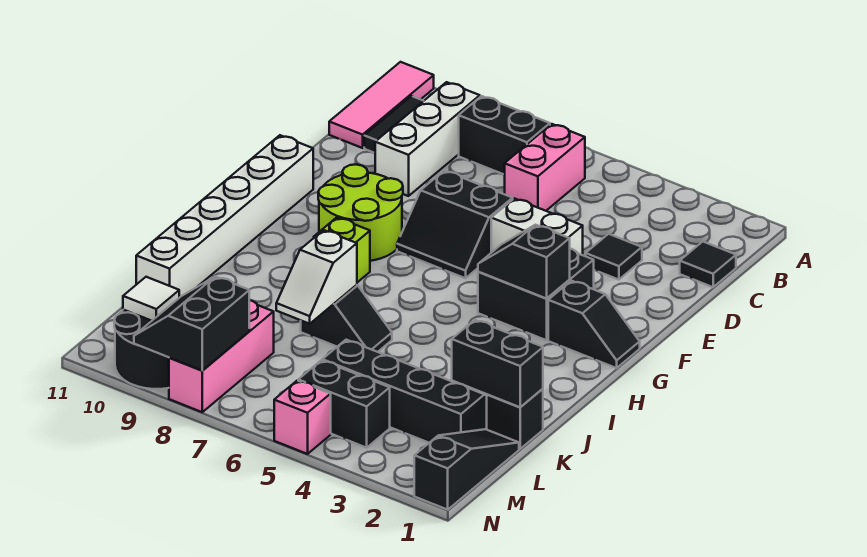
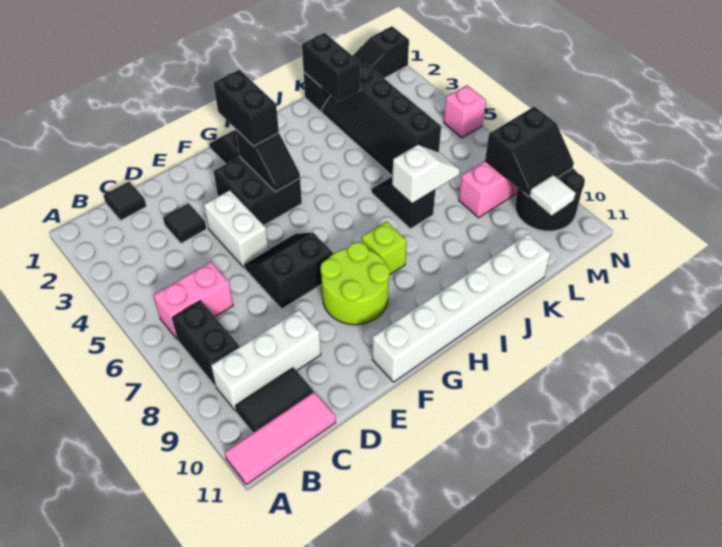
black slope E6:F7 level 1 top E -> black slope E6:F7 level 1 top 7
black brick M4:M5 level 1 -> black brick G2:G3 level 3

